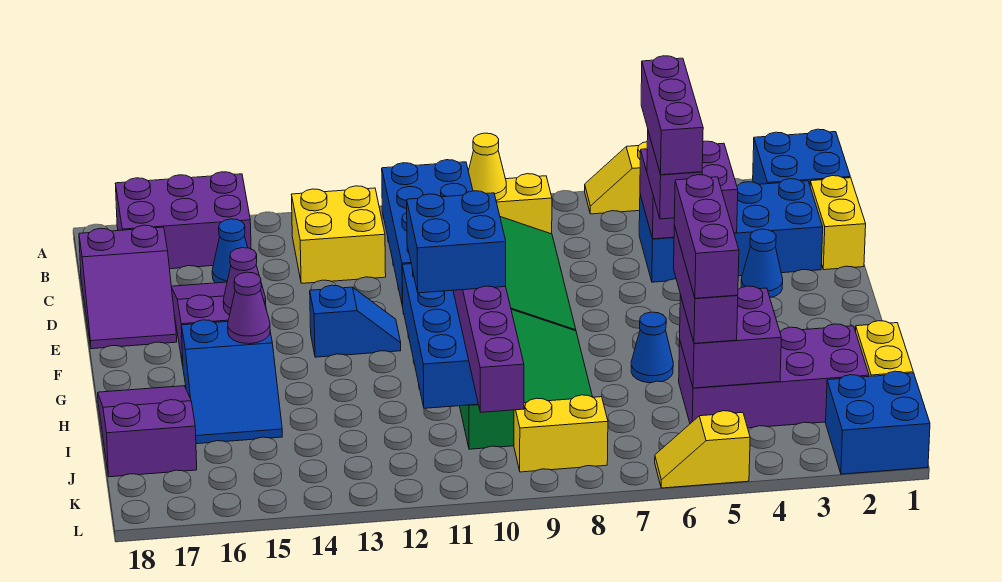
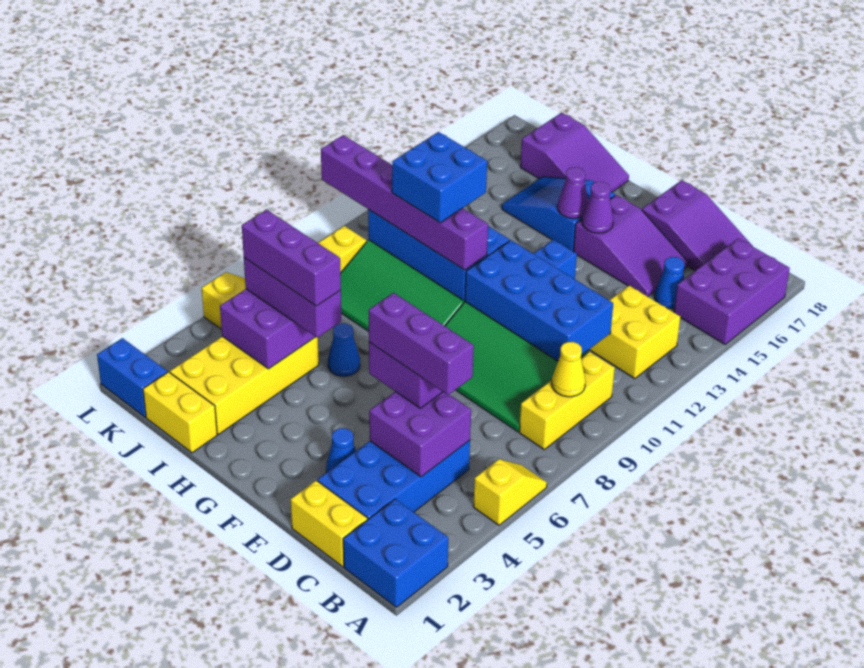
purple slope C17:E18 level 1 top C -> purple slope C17:E18 level 1 top E
purple brick I2:J5 level 1 -> yellow brick I2:J5 level 1
blue brick K1:L2 level 1 -> blue brick K1:L1 level 1

